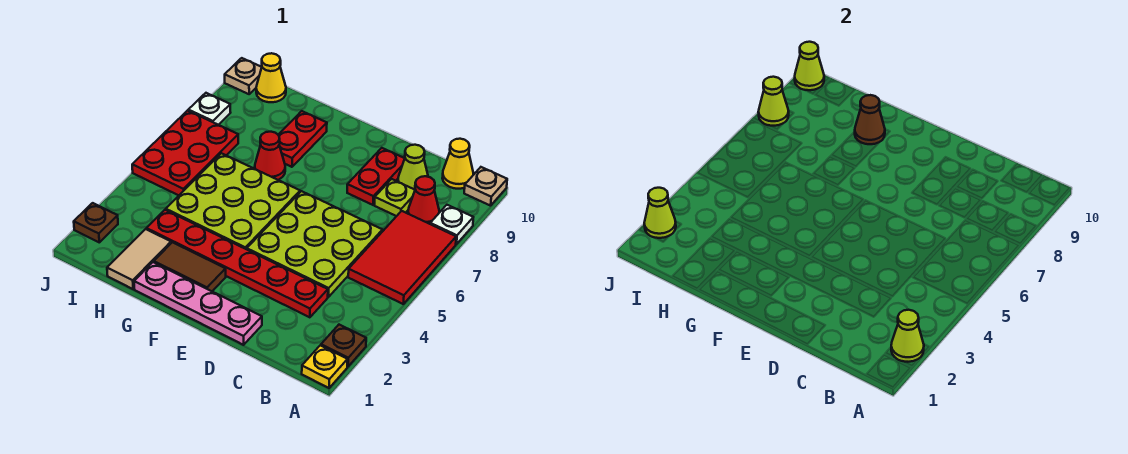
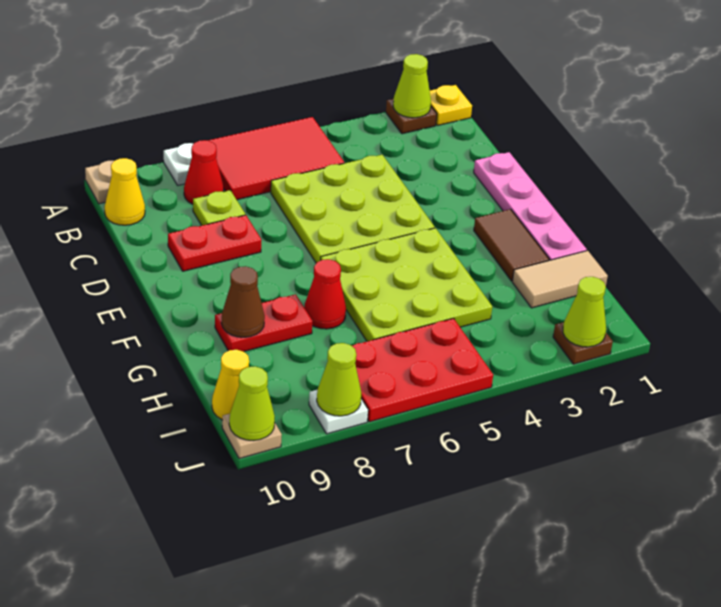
red plate C3:H3 level 1 -> none
lime cone C9 level 1 -> none

